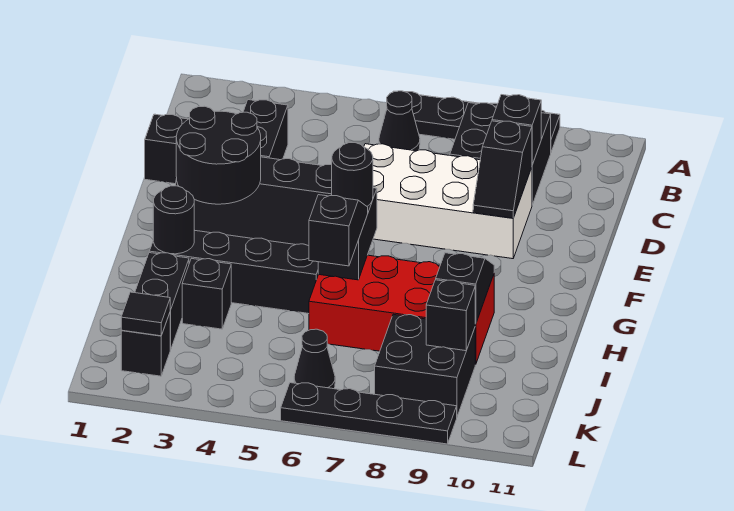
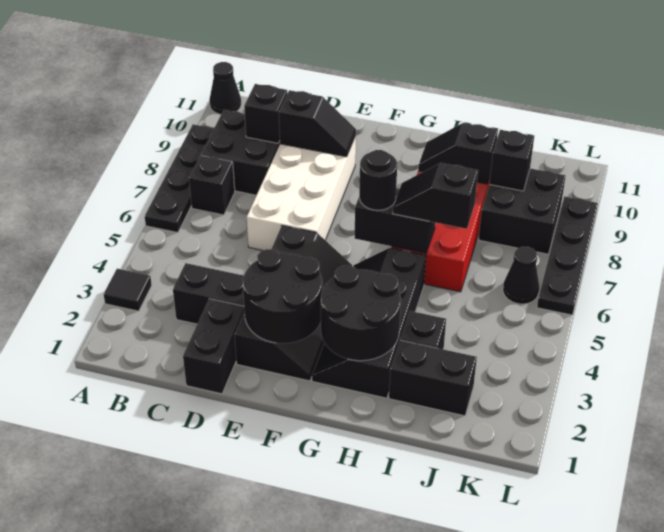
black cone B6 level 1 -> black cone A11 level 1
black round brick H2 level 2 -> black round brick G2:H3 level 2
black brick K2 level 1 -> black brick B7 level 1
black tile K2 level 2 -> black tile A3 level 1

